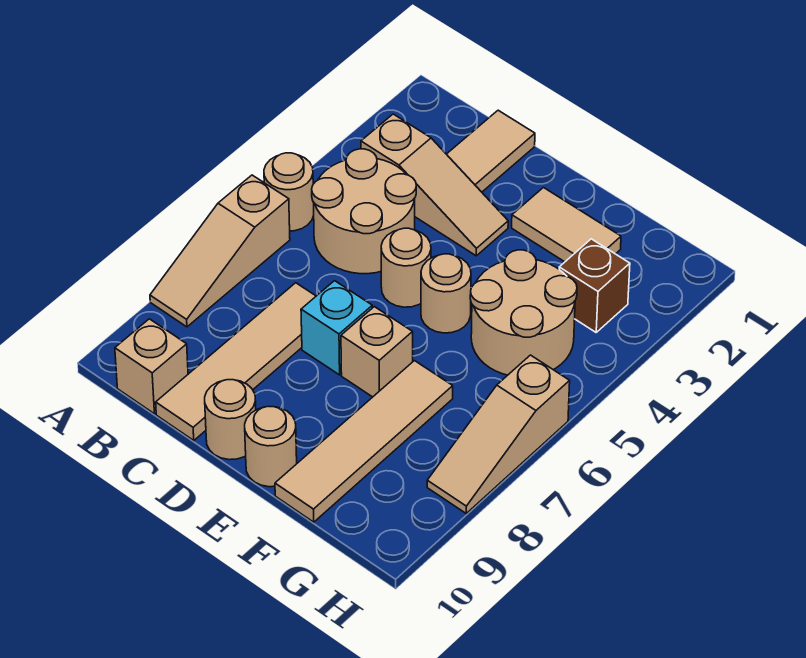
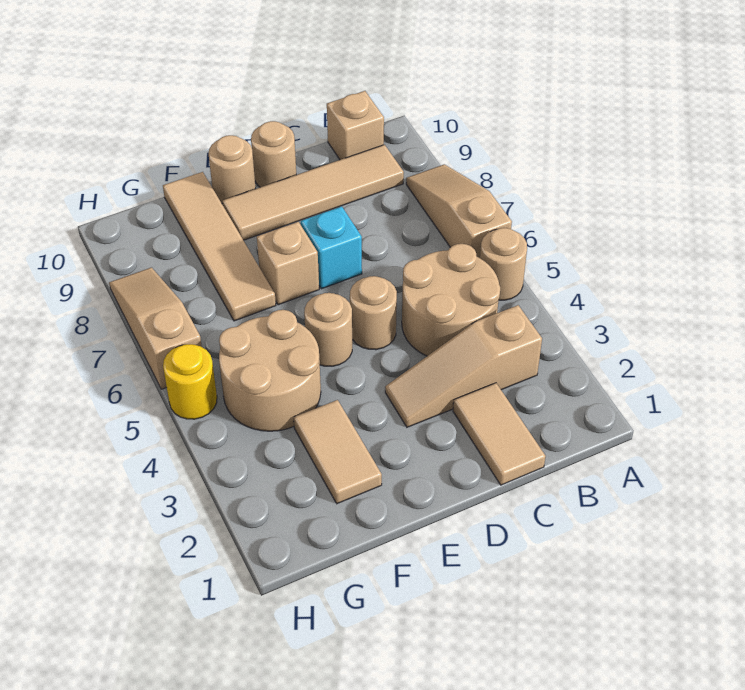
tan tile C7:C10 level 1 -> tan tile B9:E9 level 1
tan tile E2:F2 level 1 -> tan tile F2:F3 level 1
brown brick G3 level 1 -> none
none -> yellow round brick H5 level 1

